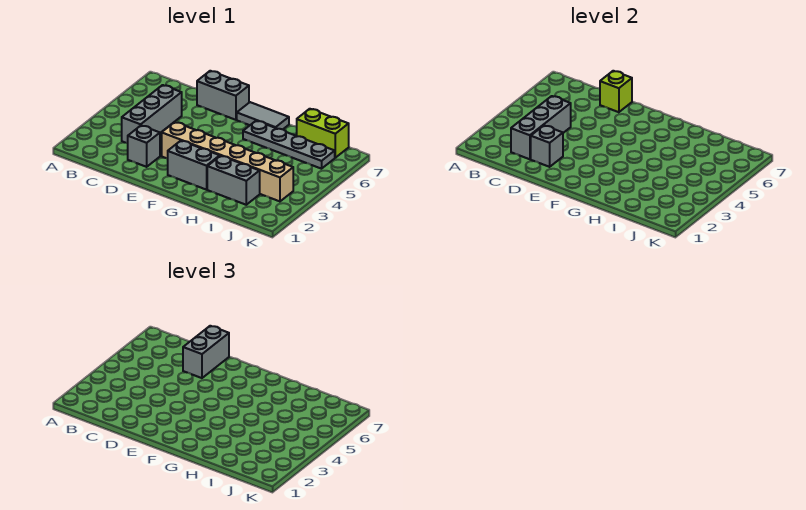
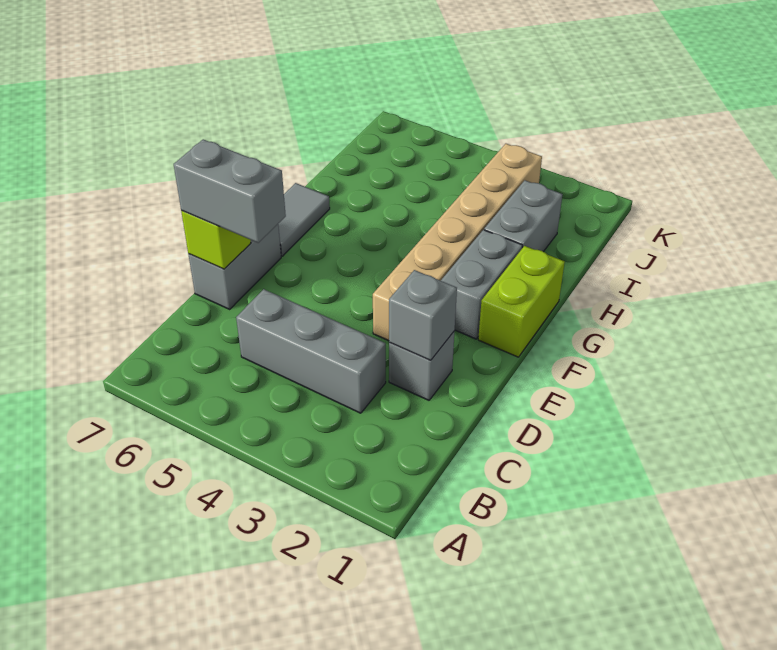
grey brick C2:C4 level 2 -> none
grey plate G6:J6 level 1 -> none
lime brick I7:J7 level 1 -> lime brick F1:G1 level 1

